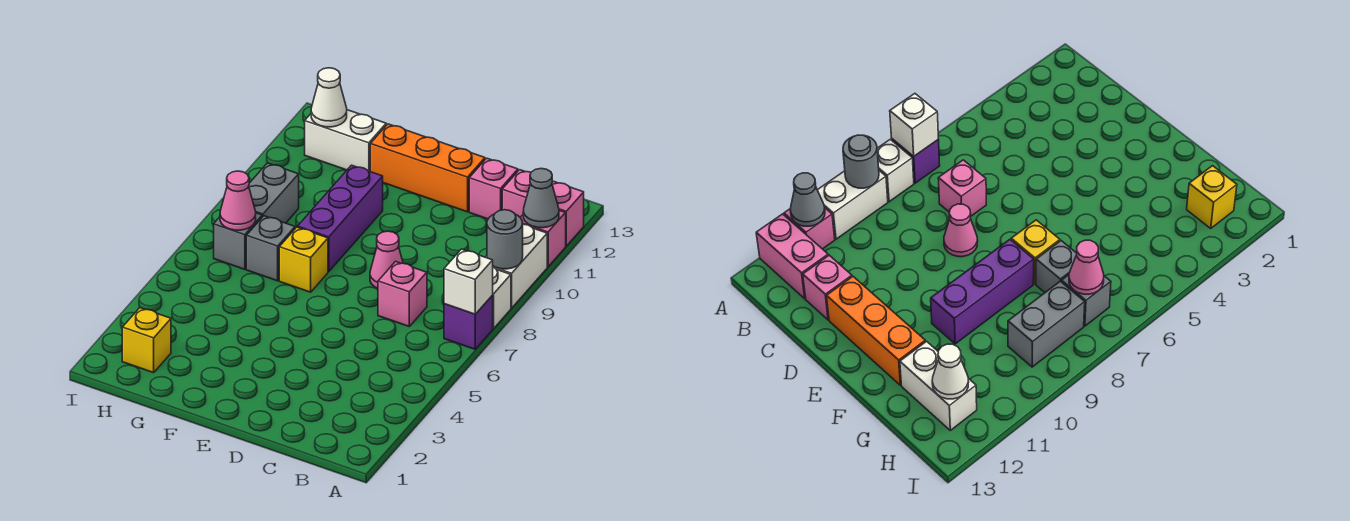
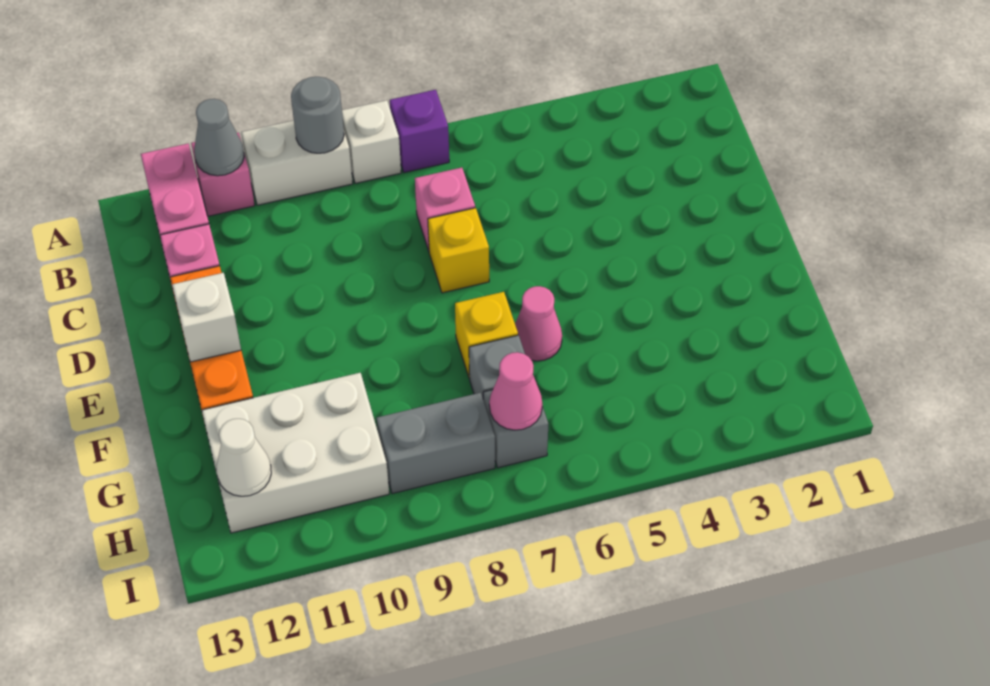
white brick A7 level 2 -> white brick E12 level 2
pink cone D8 level 1 -> pink cone F6 level 1
purple brick F8:F10 level 1 -> none
white brick G12:H12 level 1 -> white brick G10:H12 level 1
yellow brick H2 level 1 -> yellow brick D7 level 1

